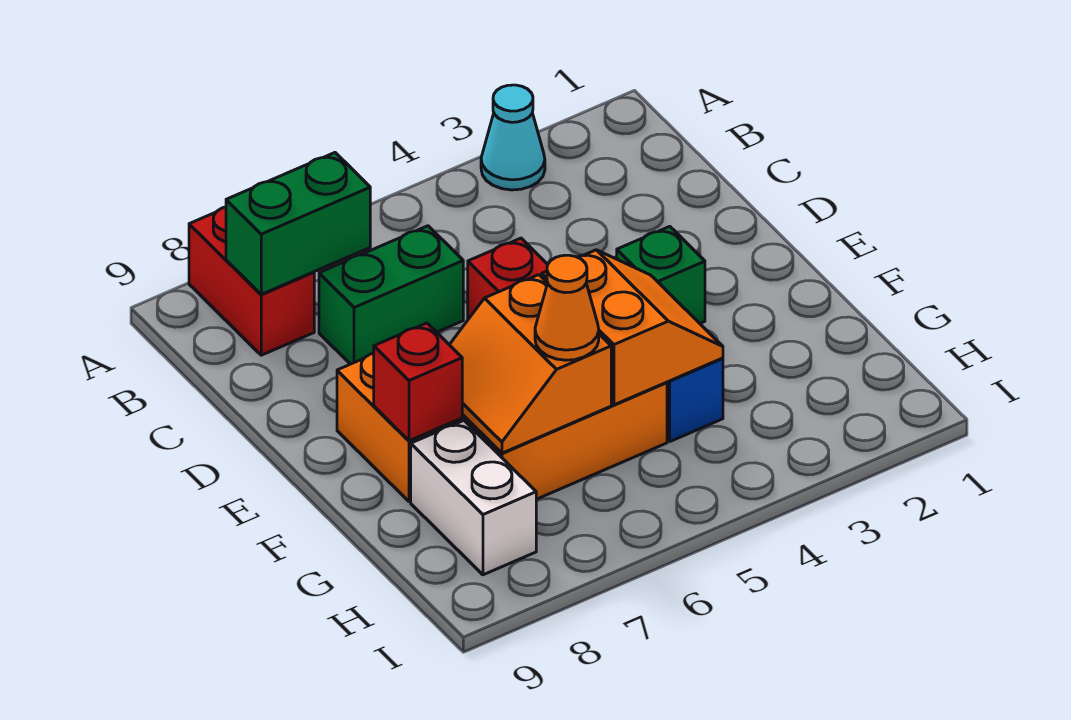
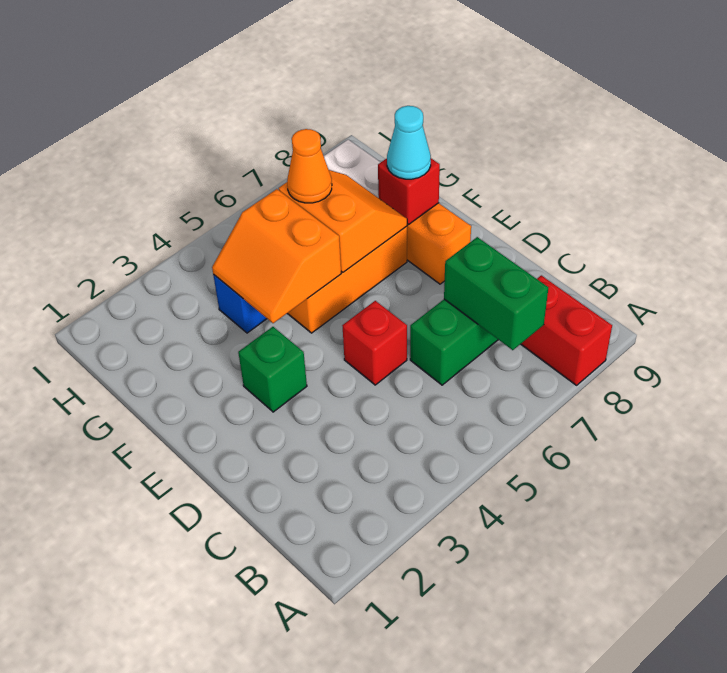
cyan cone A3 level 1 -> cyan cone F8 level 3
green brick B7:B8 level 2 -> green brick B7:C7 level 2

